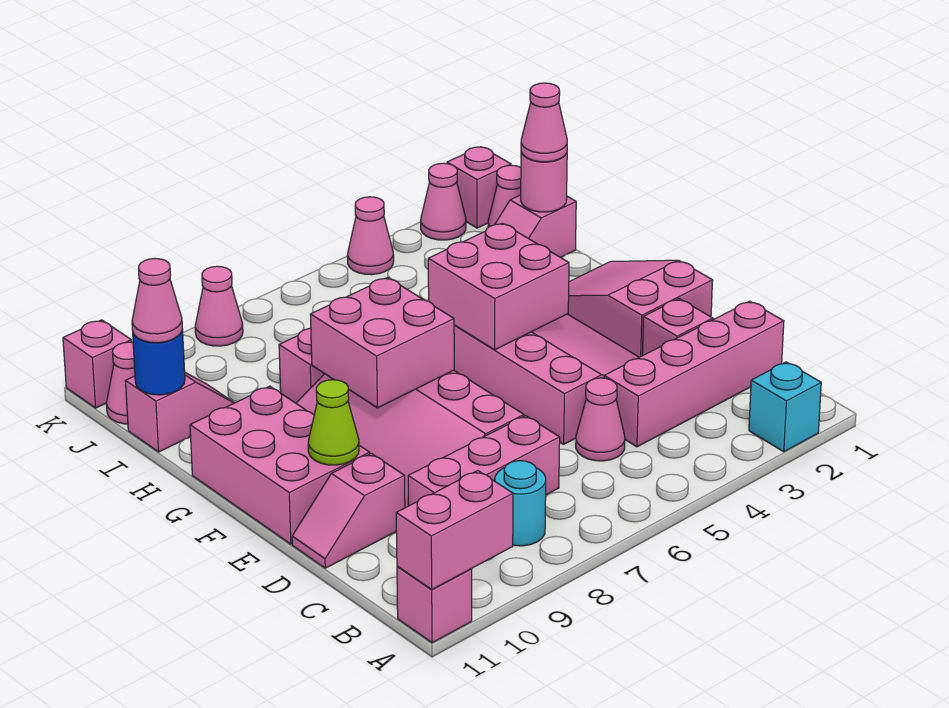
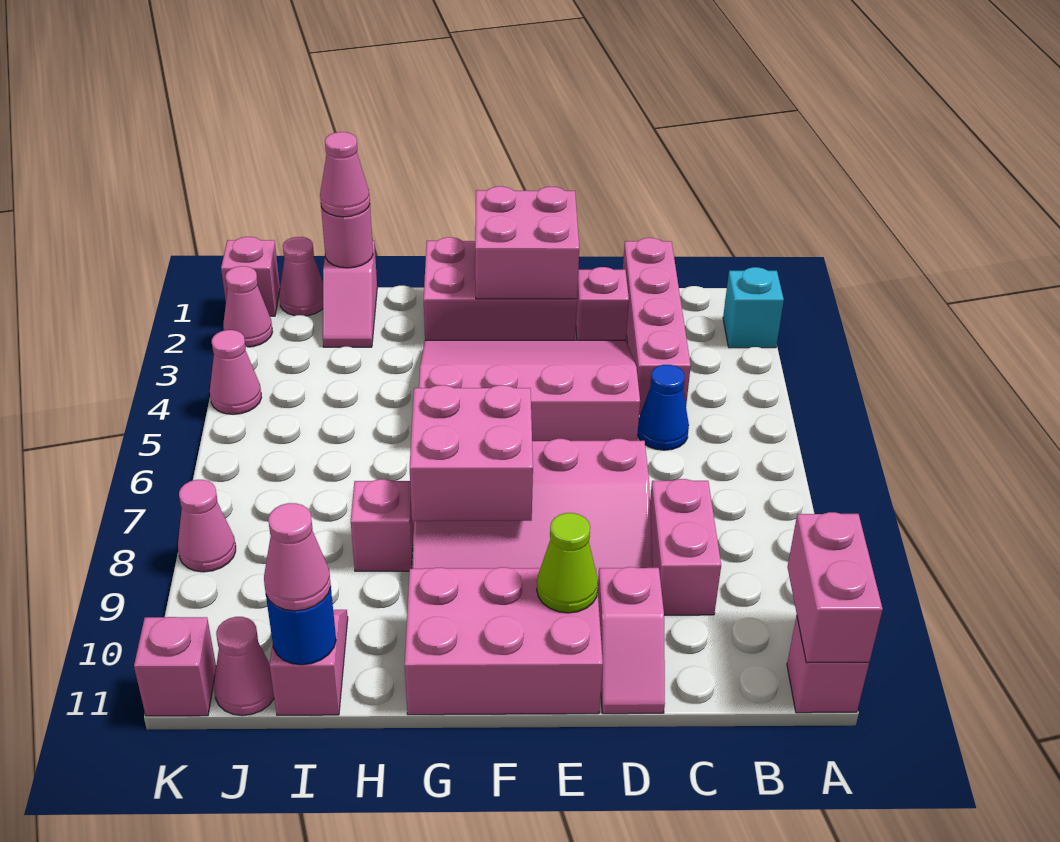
cyan round brick B8 level 1 -> none
pink cone C5 level 1 -> blue cone C5 level 1
pink brick C7:C9 level 1 -> pink brick C8:C9 level 1
pink slope E1:G2 level 1 top E -> pink brick E1:G2 level 1
pink brick F4:G5 level 2 -> pink brick E1:F2 level 2

